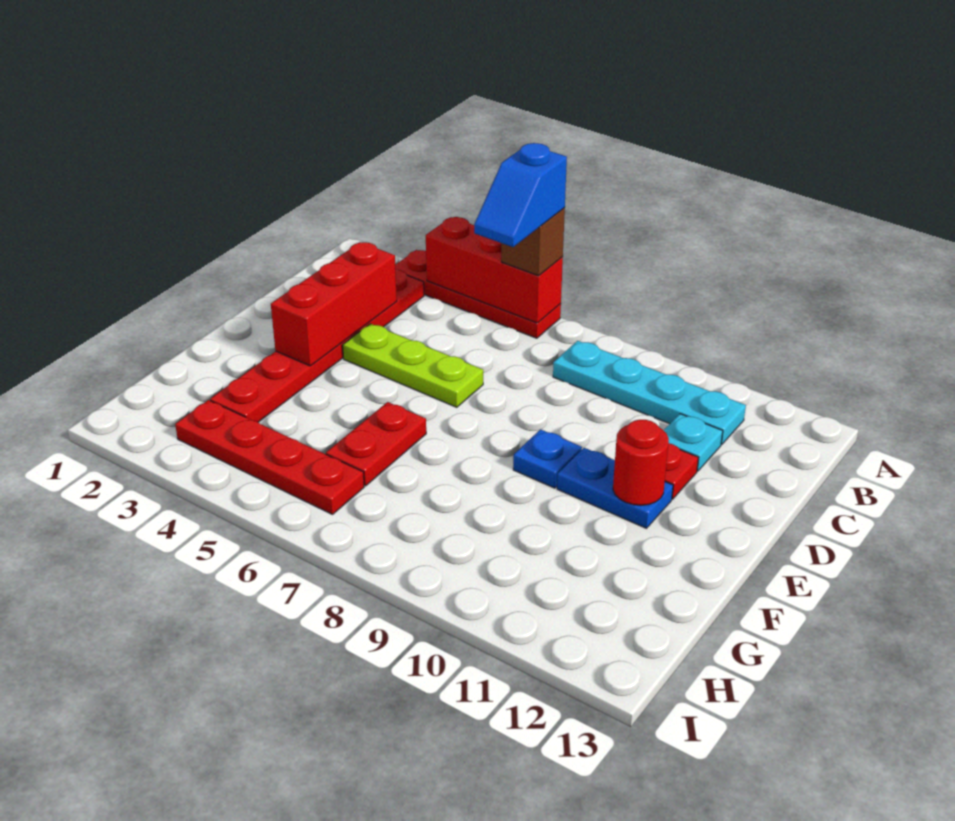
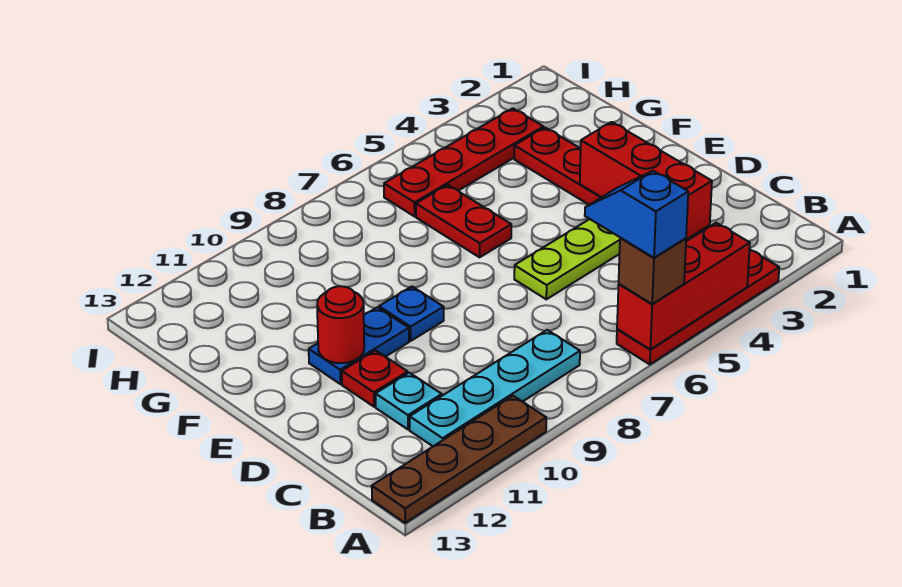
none -> brown plate A10:A13 level 1

